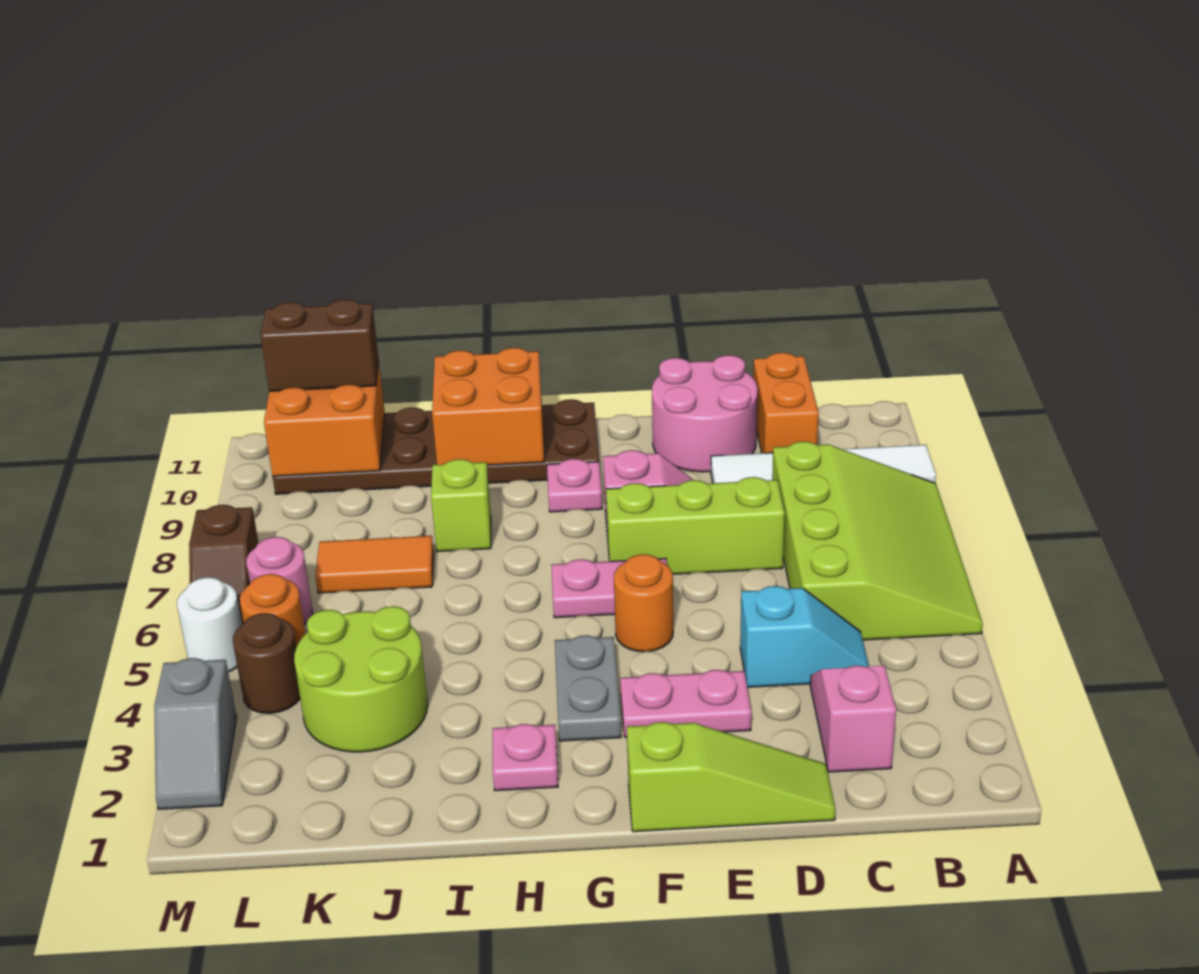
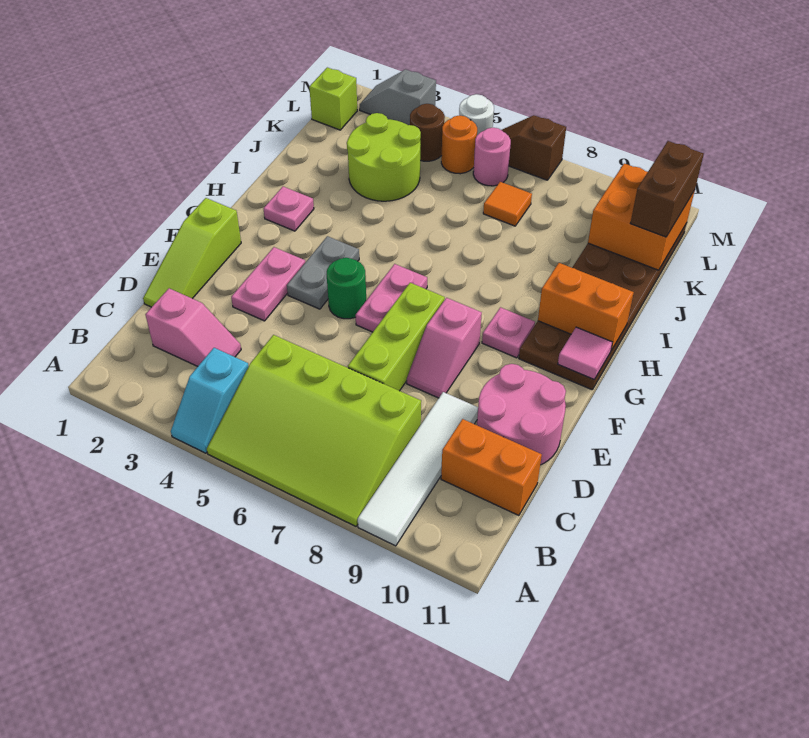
cyan slope C4:D4 level 1 top D -> cyan slope A4:B4 level 1 top B
orange round brick F5 level 1 -> green round brick F5 level 1
grey plate G3:G4 level 1 -> grey plate F4:G4 level 1
none -> pink tile G11 level 2
orange brick H10:I11 level 2 -> orange brick H10:H11 level 2
lime brick I8 level 1 -> lime brick L1 level 1
orange tile J7:K7 level 1 -> orange tile K7 level 1

